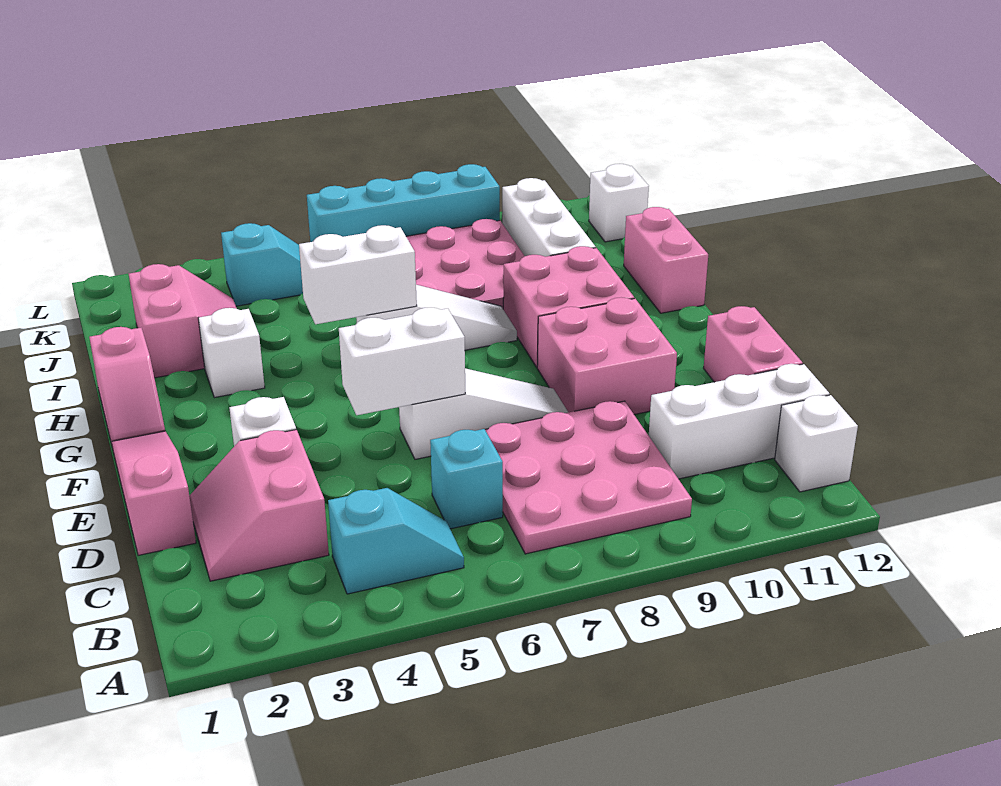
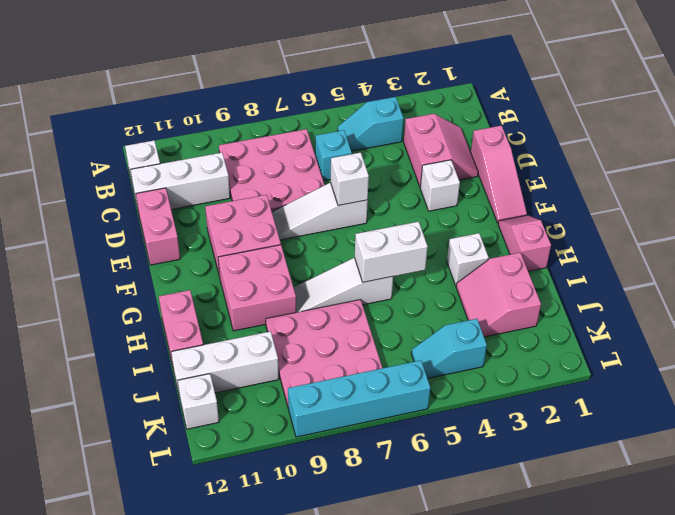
white brick E5:E6 level 2 -> white brick E6 level 2
white brick I10:K10 level 1 -> white brick J10:J12 level 1

